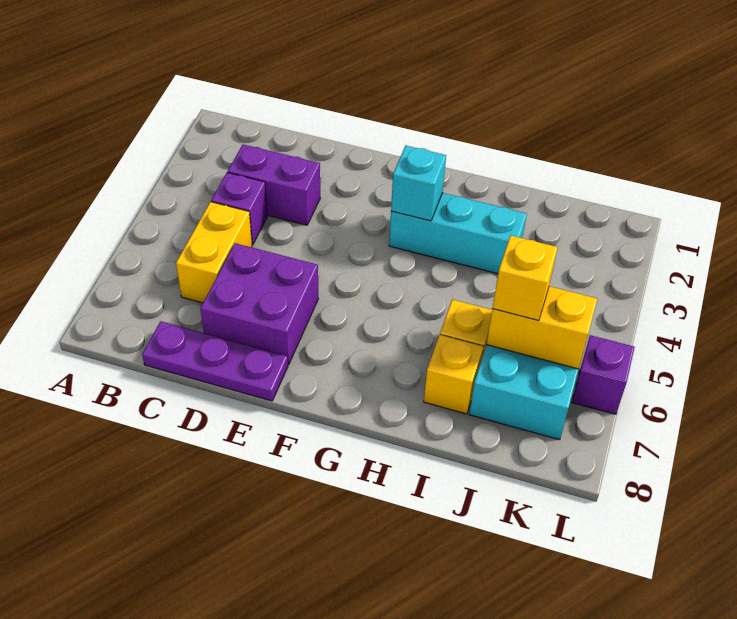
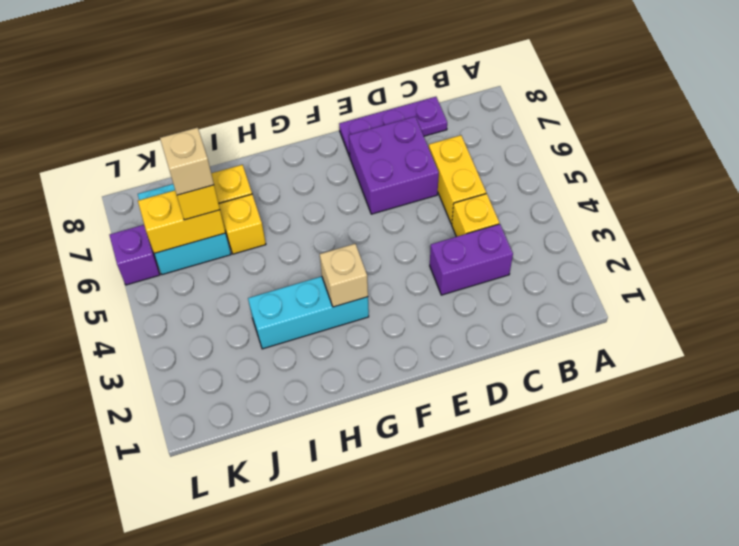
purple brick C4 level 1 -> yellow brick C4 level 1
cyan brick G3 level 2 -> tan brick G3 level 2
none -> tan brick J6 level 4

